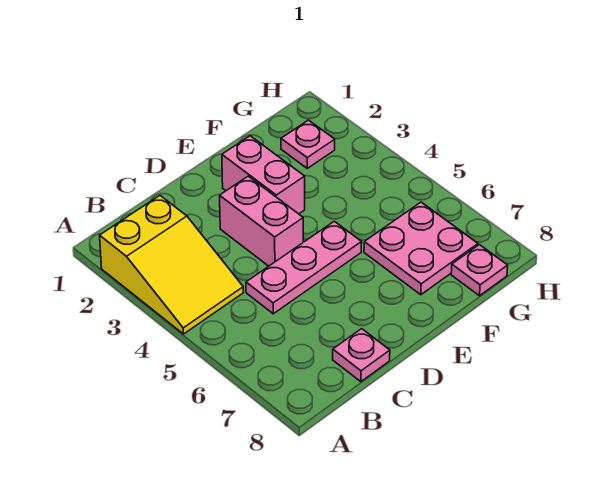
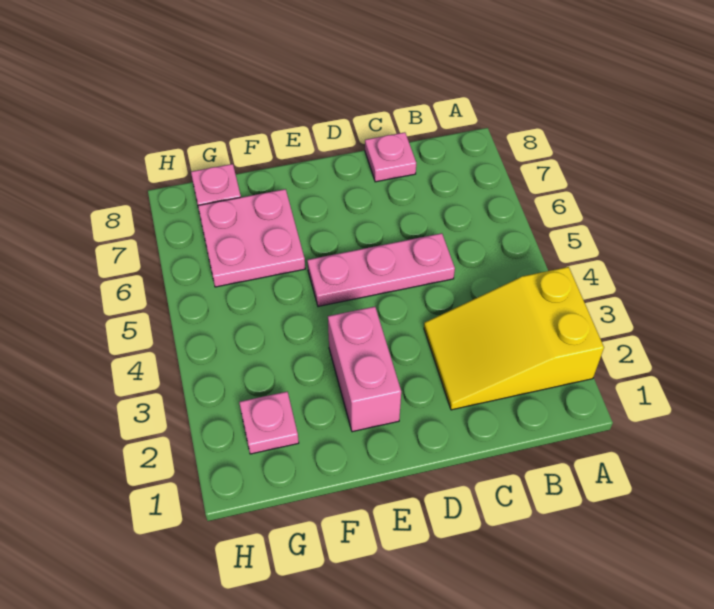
yellow slope A2:B4 level 1 top 2 -> yellow slope A2:C3 level 1 top A
pink brick D3:D4 level 1 -> none

